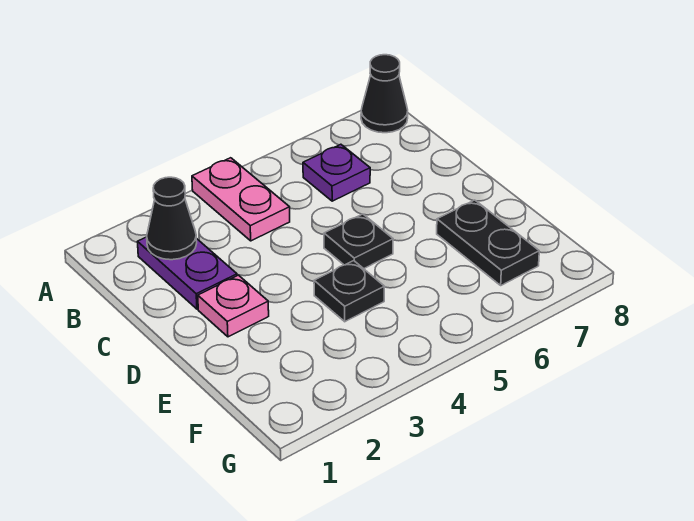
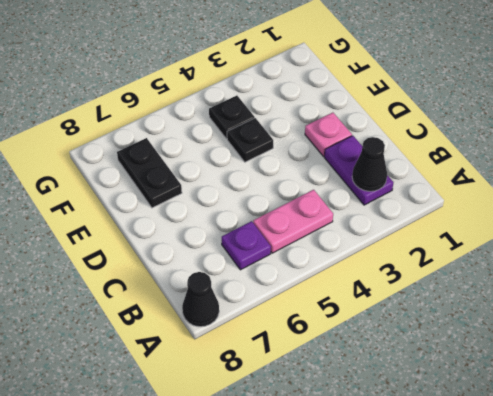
pink plate A4:B4 level 1 -> pink plate B4:B5 level 1
black plate D5 level 1 -> black plate F4 level 1

